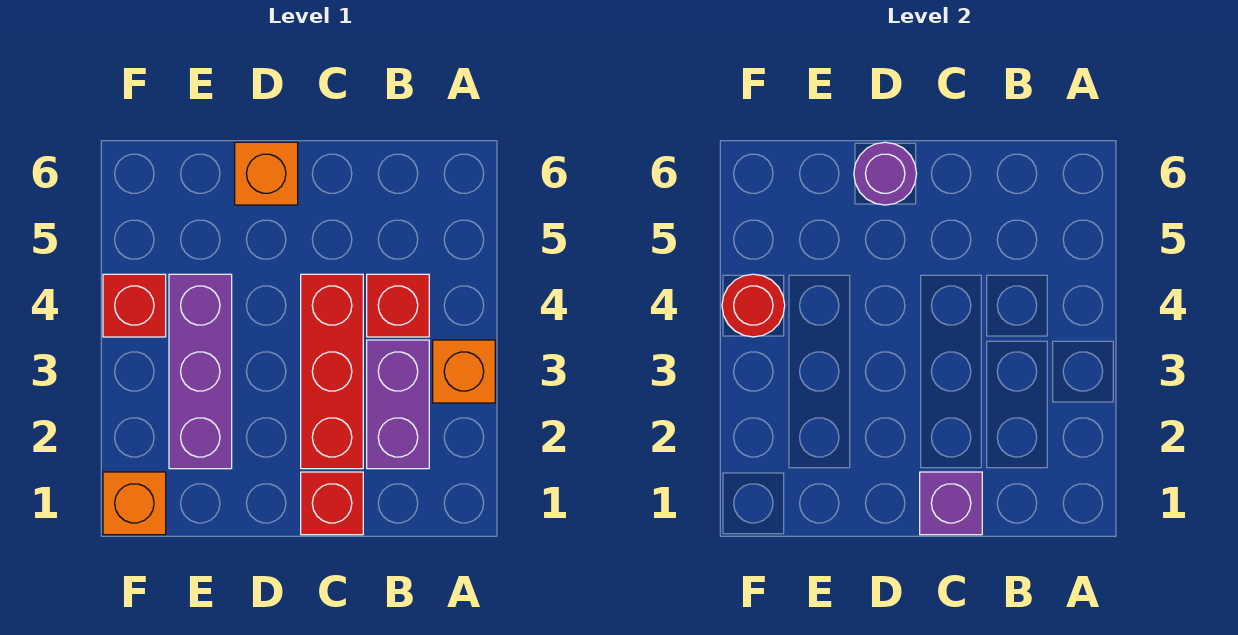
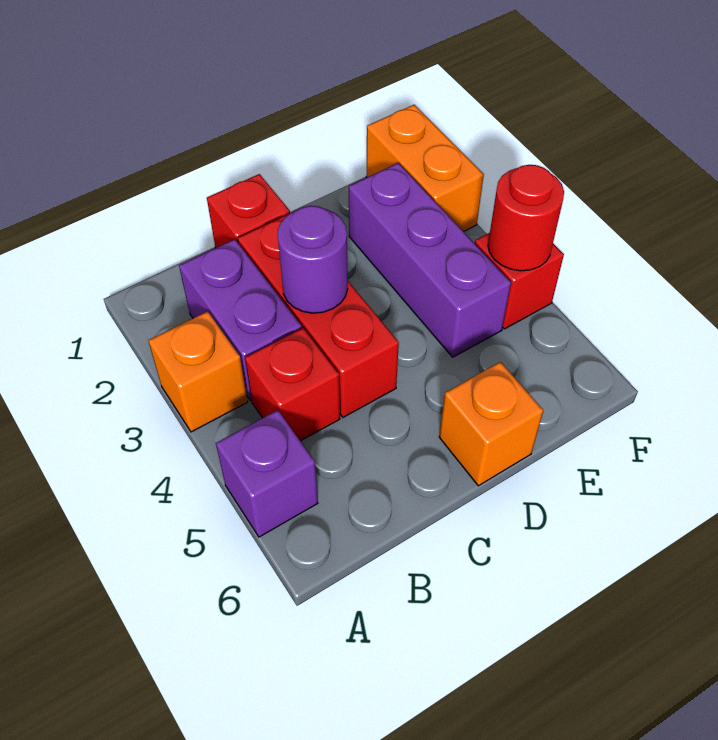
purple brick C1 level 2 -> purple brick A5 level 1
purple round brick D6 level 2 -> purple round brick C3 level 2
orange brick F1 level 1 -> orange brick F1:F2 level 1

